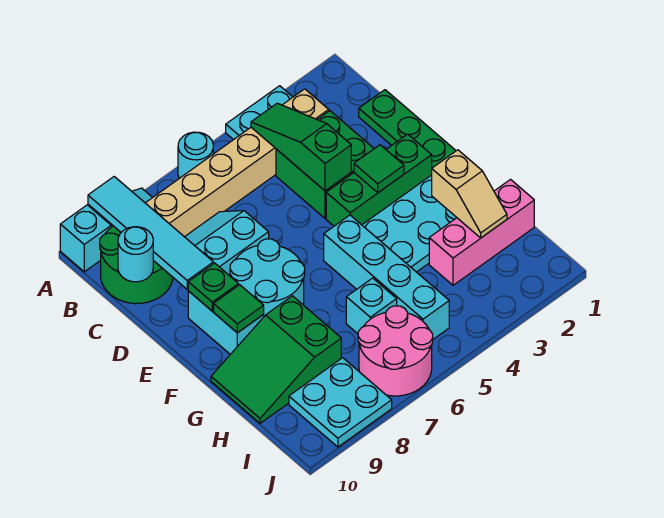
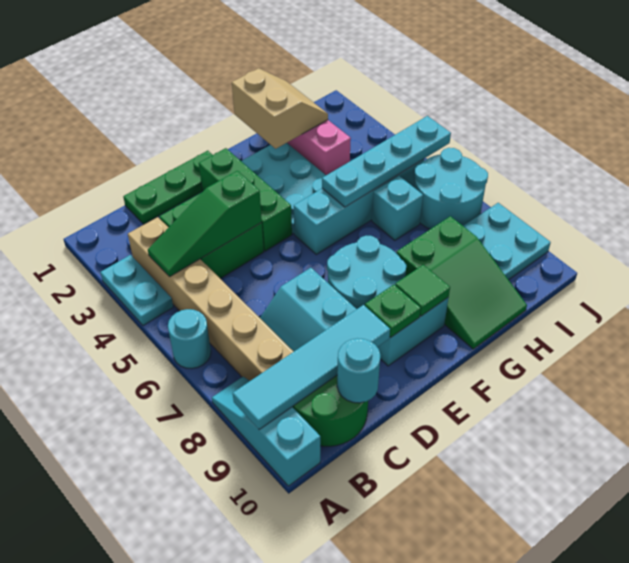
green tile E3 level 2 -> none
tan slope G2:H2 level 2 top G -> tan slope G1:H2 level 2 top G
none -> cyan plate G5:J5 level 2
pink round brick I6:J7 level 1 -> cyan round brick I6:J7 level 1

